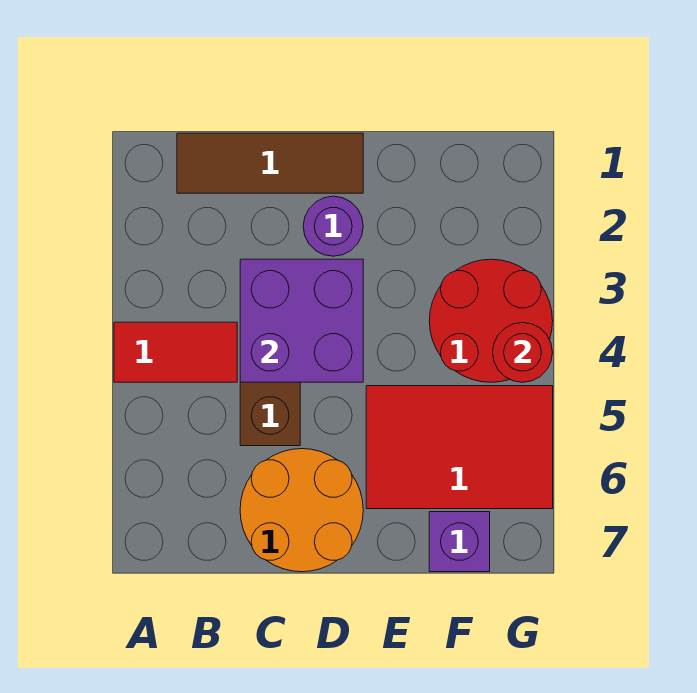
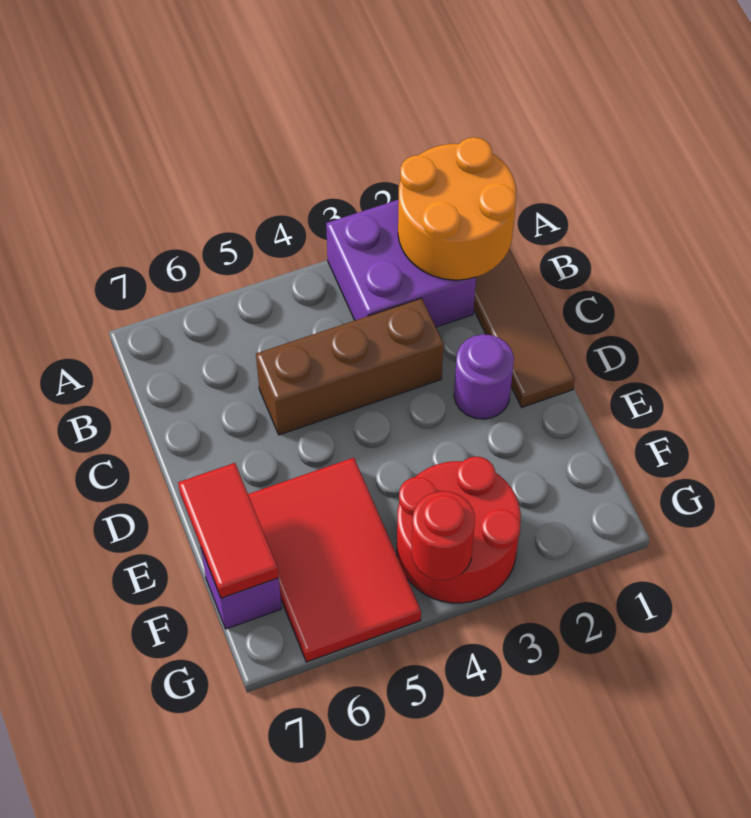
red tile A4:B4 level 1 -> red tile E7:F7 level 2
purple brick C3:D4 level 2 -> purple brick A2:B3 level 1
orange round brick C6:D7 level 1 -> orange round brick A1:B2 level 2

